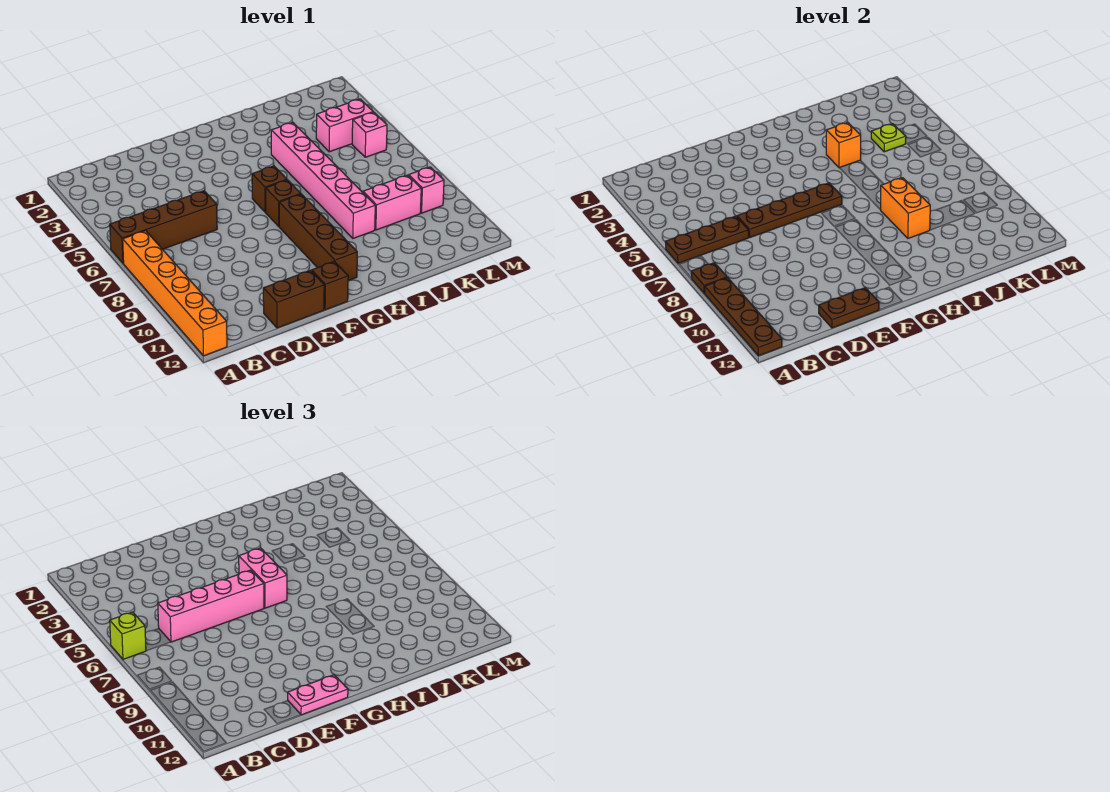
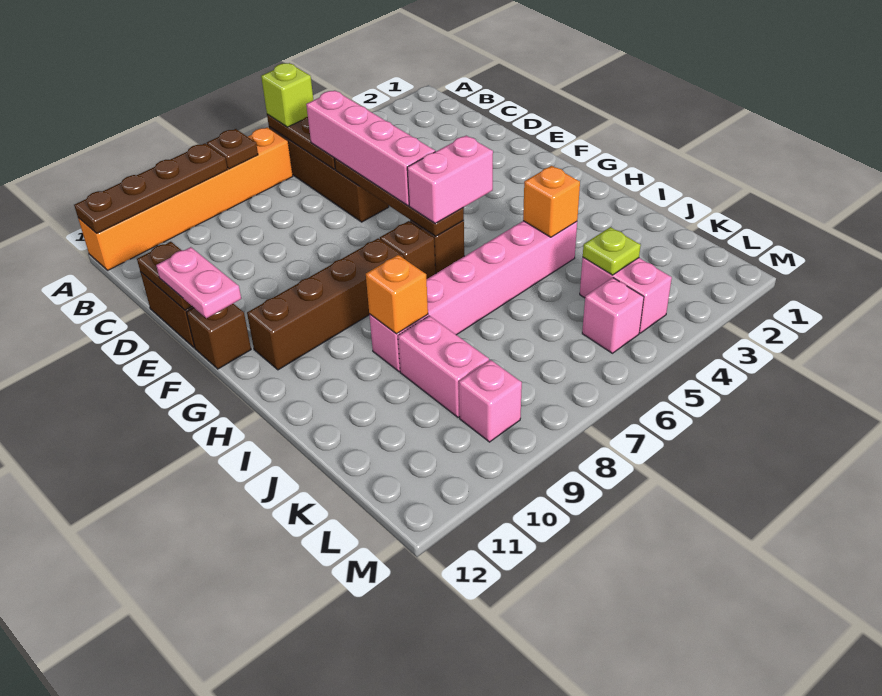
orange brick I8:I9 level 2 -> orange brick I9 level 2

